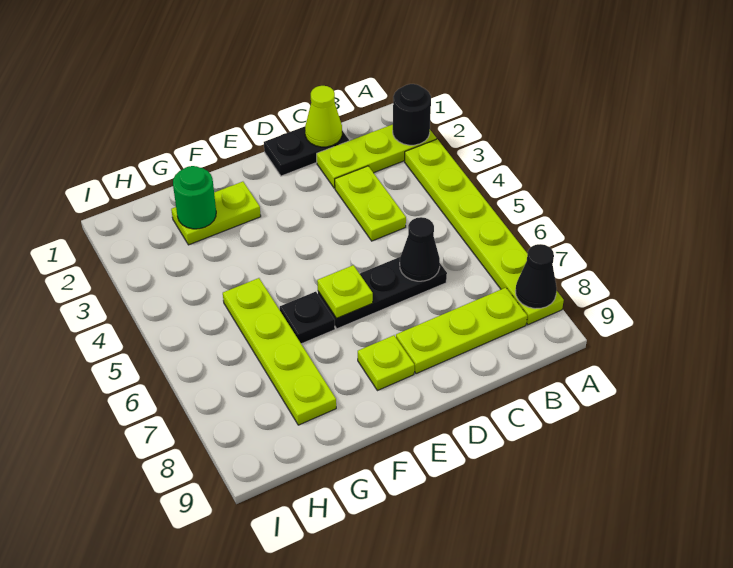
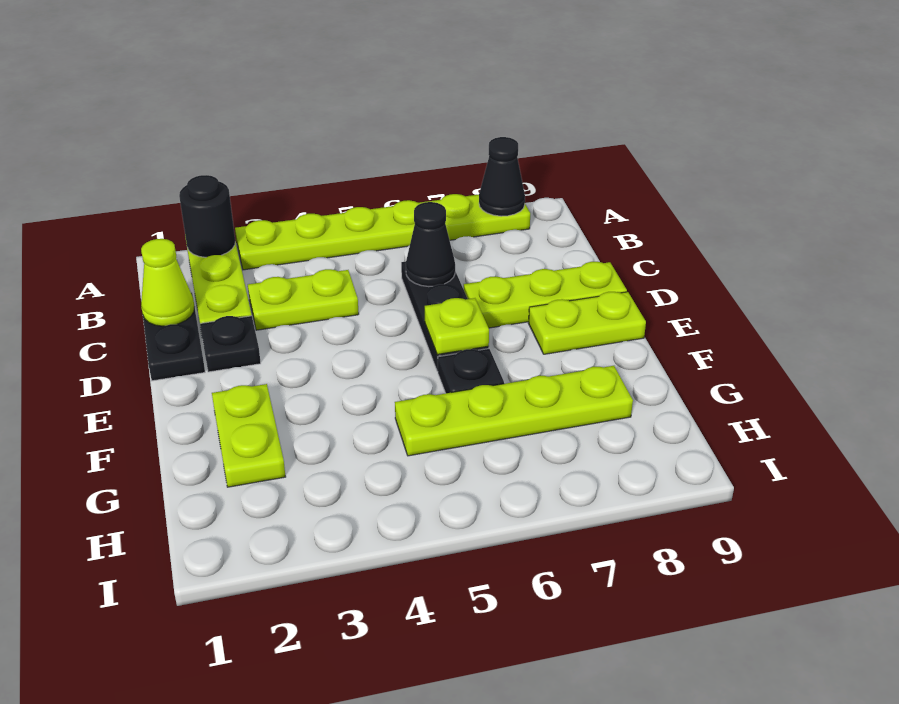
lime plate B8:D8 level 1 -> lime plate D7:D9 level 1
none -> black plate D2 level 1
lime plate E8 level 1 -> lime plate E8:E9 level 1
green round brick G2 level 2 -> none

